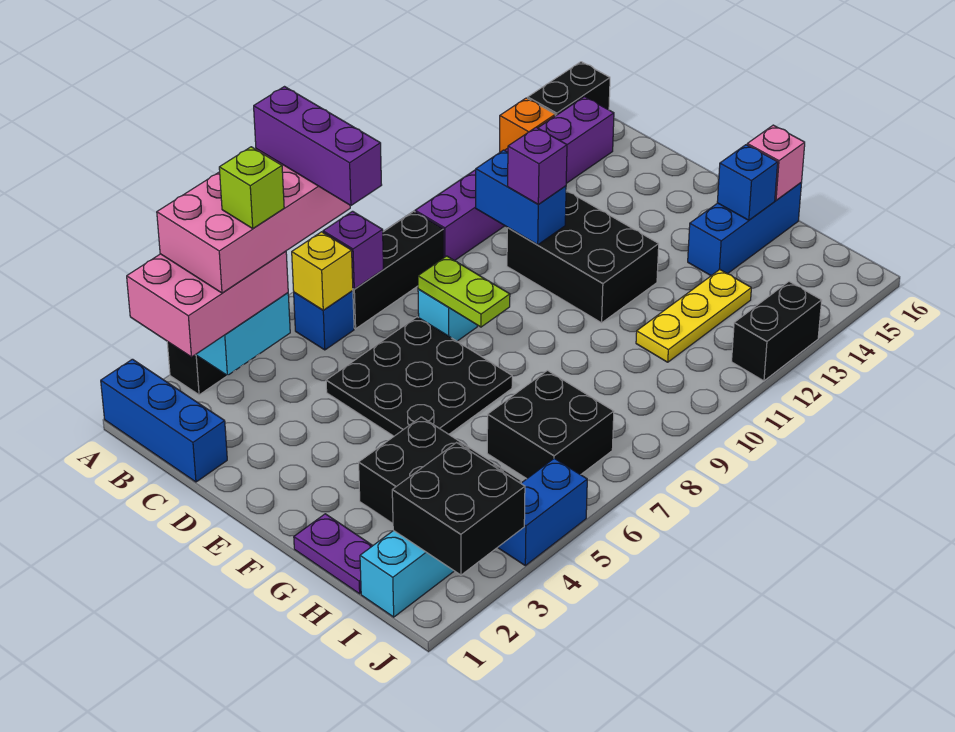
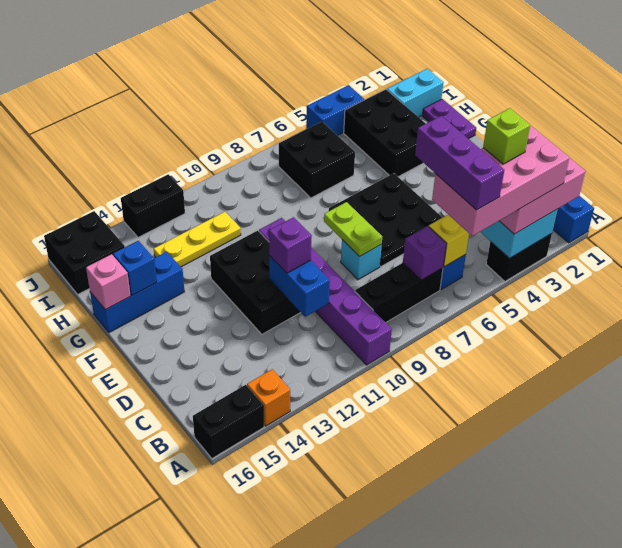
purple brick B10:B15 level 1 -> purple brick A10:F10 level 1
black brick I2:J3 level 2 -> black brick I15:J16 level 1

